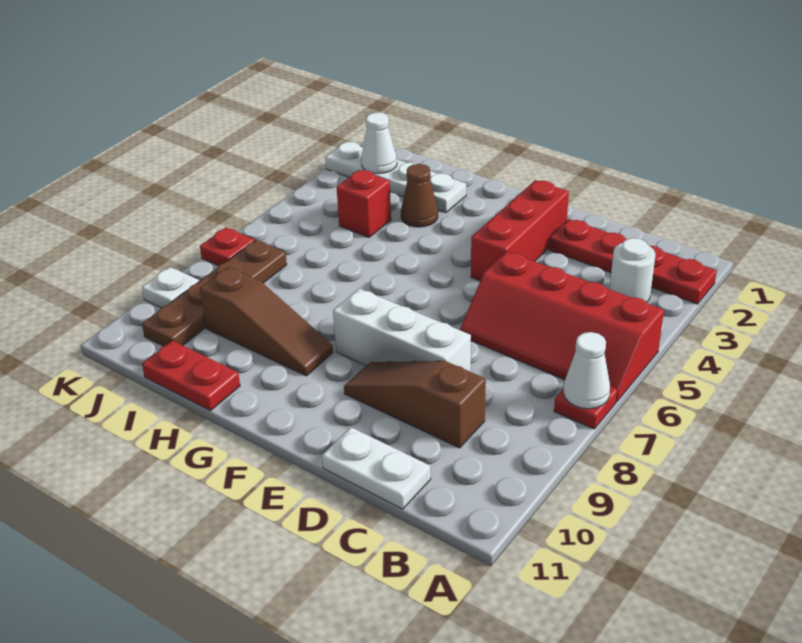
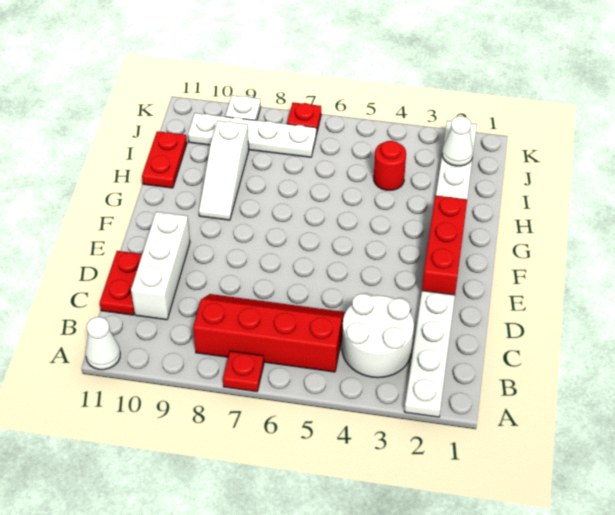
red plate A2:D2 level 1 -> white plate A2:D2 level 1
red slope A5:D6 level 1 top 5 -> red slope B5:C8 level 1 top B
white cone A7 level 2 -> white cone A11 level 1
white round brick B3 level 1 -> white round brick B3:C4 level 1
brown slope C9:E9 level 1 top C -> none
white plate C11:D11 level 1 -> red plate C11:D11 level 1
white brick D8:F8 level 1 -> white brick C10:E10 level 1
red brick E2:E4 level 1 -> red brick E2:G2 level 1
brown slope G9:I9 level 1 top I -> white slope G9:I9 level 1 top I
brown cone H3 level 1 -> none
red brick I4 level 1 -> red round brick I4 level 1
brown plate J7:J10 level 1 -> white plate J7:J10 level 1

